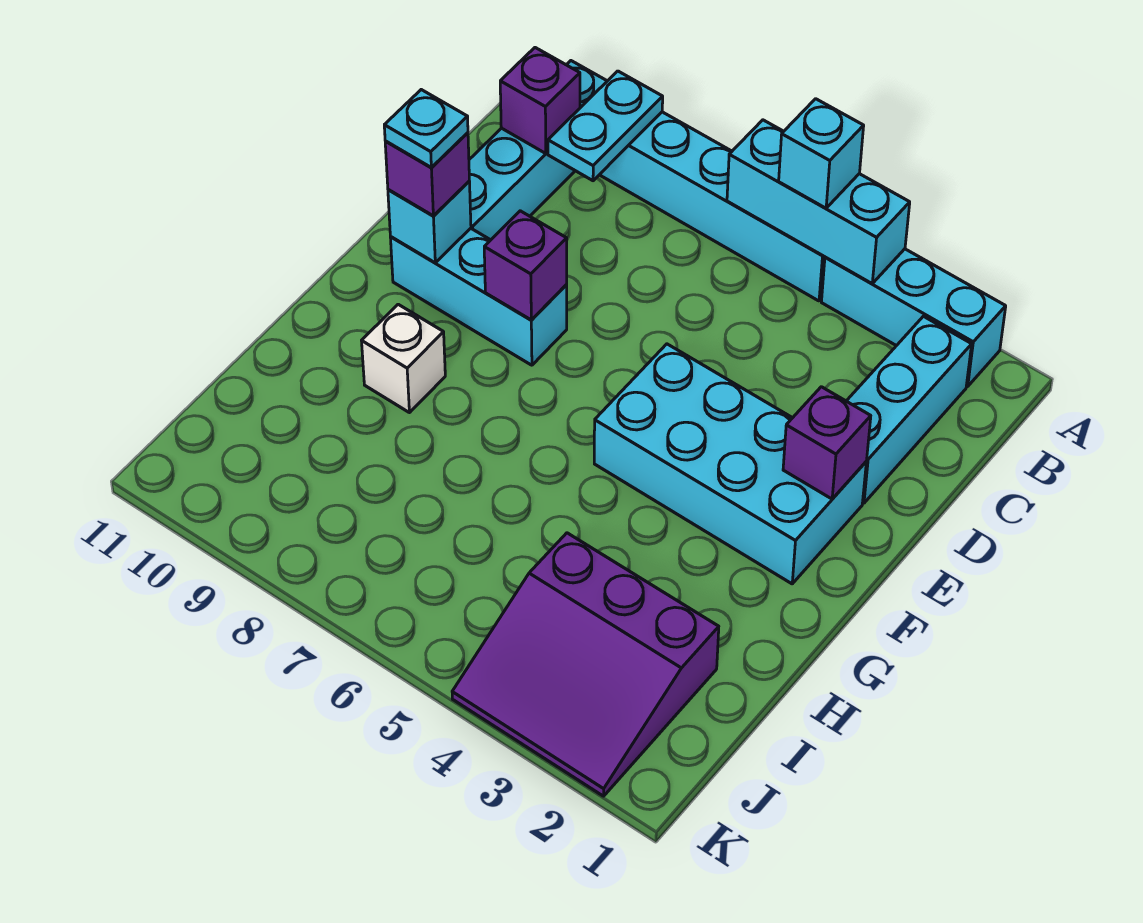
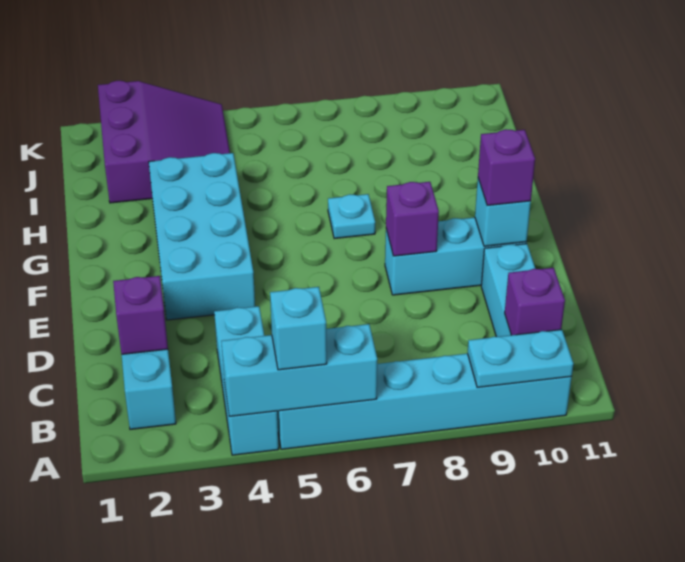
cyan brick A2:A4 level 1 -> cyan brick A4:C4 level 1
cyan plate A9:B9 level 2 -> cyan plate A9:A10 level 2
cyan brick E2:F5 level 1 -> cyan brick E3:H4 level 1
purple brick E2 level 2 -> purple brick C2 level 2
cyan plate E10 level 4 -> cyan plate G7 level 1
white brick G9 level 1 -> none
purple slope I2:K4 level 1 top I -> purple slope I2:K4 level 1 top 2

